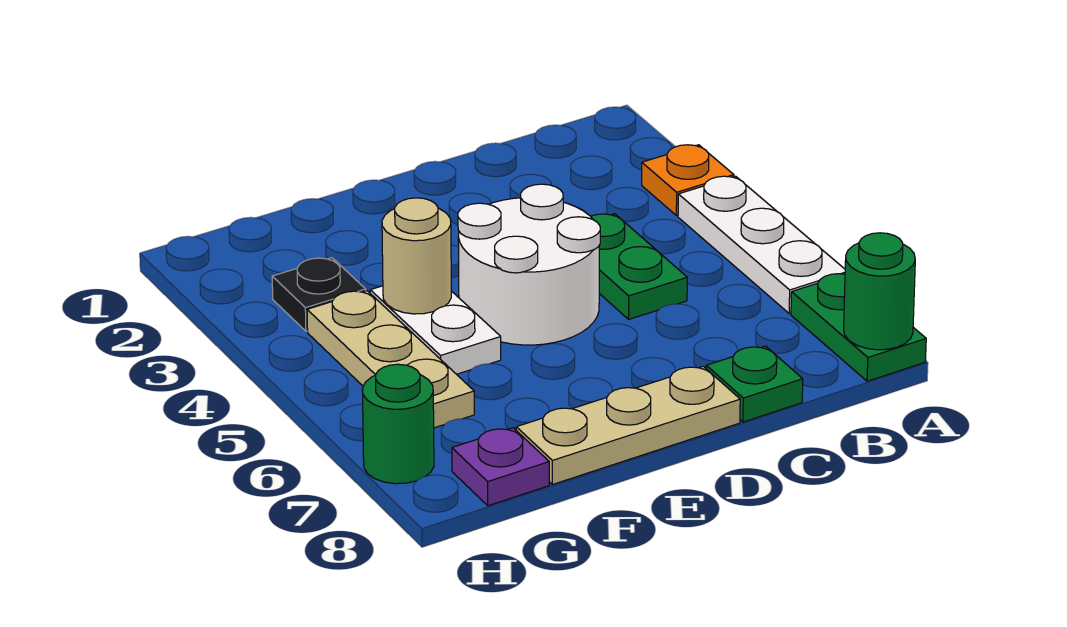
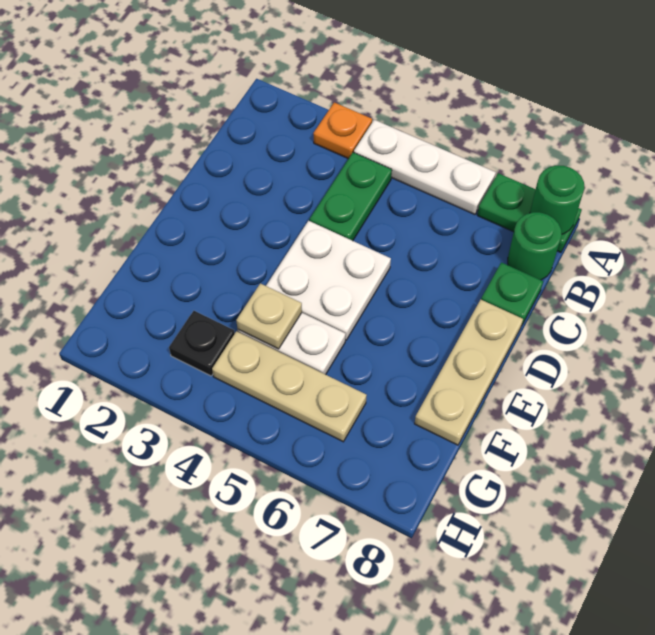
green plate C4:C5 level 1 -> green plate B4:C4 level 1
white round brick D4:E5 level 1 -> white plate D4:E5 level 1
tan round brick F4 level 2 -> tan plate F4 level 2
purple plate G8 level 1 -> none
green round brick H7 level 1 -> green round brick B8 level 1

